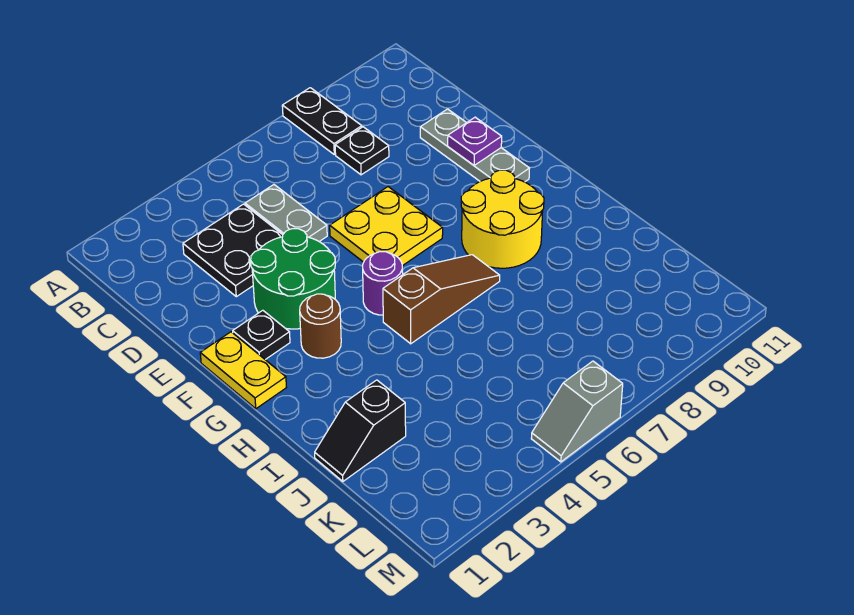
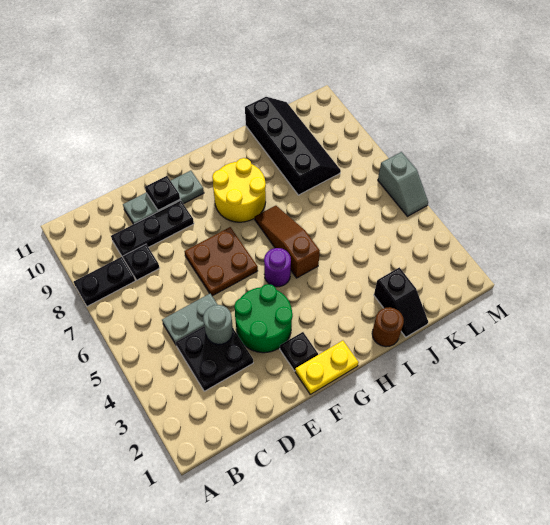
none -> black plate C9:E9 level 1
none -> grey round brick D4 level 2
yellow plate E6:F7 level 1 -> brown plate E6:F7 level 1
purple plate E10 level 2 -> black plate E10 level 2
brown round brick G3 level 1 -> brown round brick I1 level 1
none -> black slope J8:K11 level 1 top J

